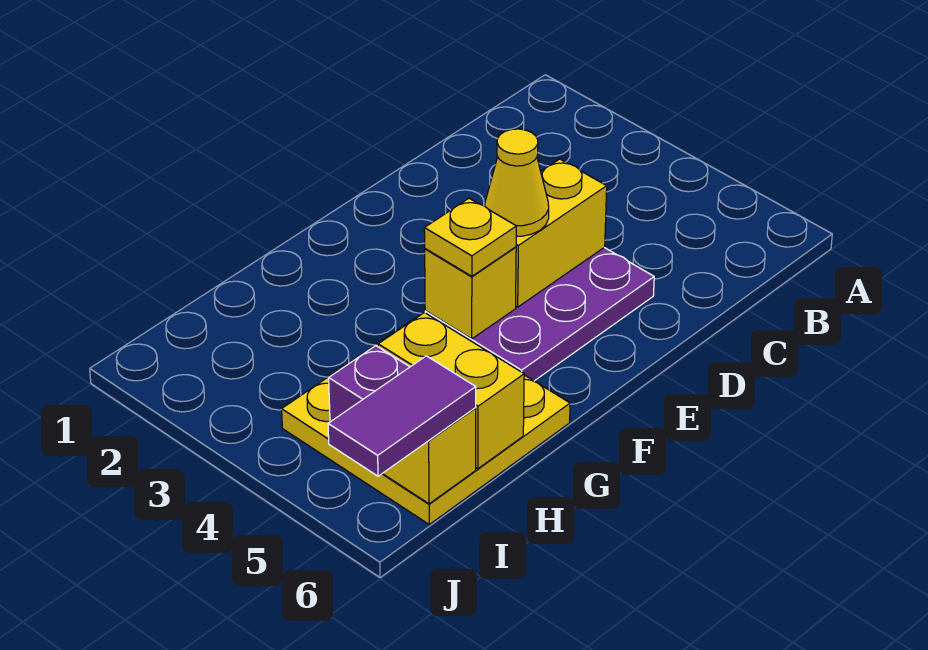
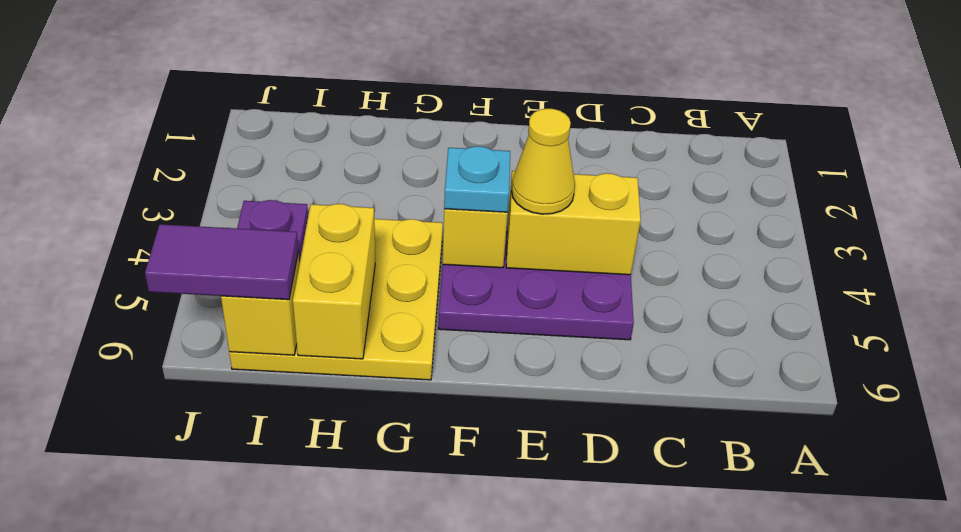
yellow plate F4 level 3 -> cyan plate F4 level 3

